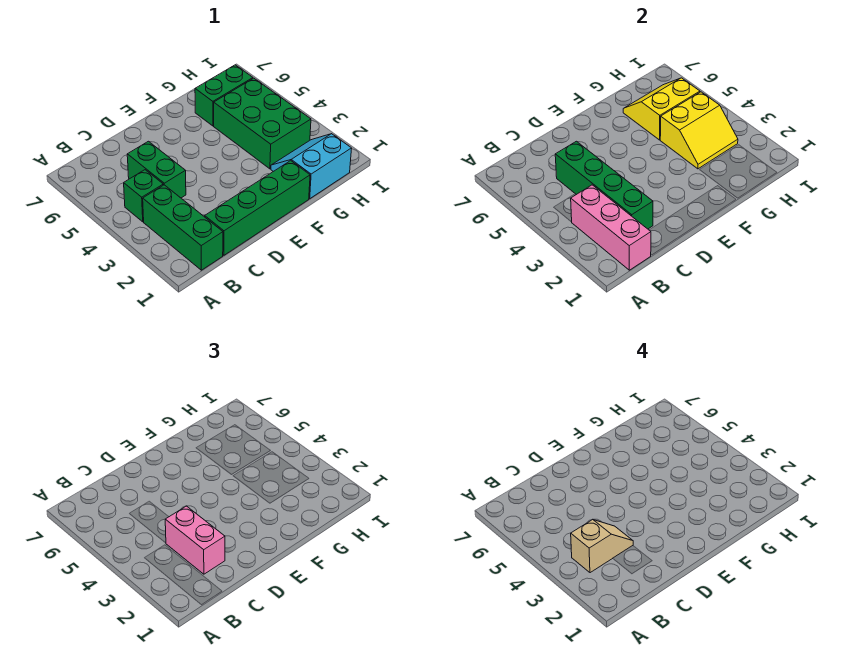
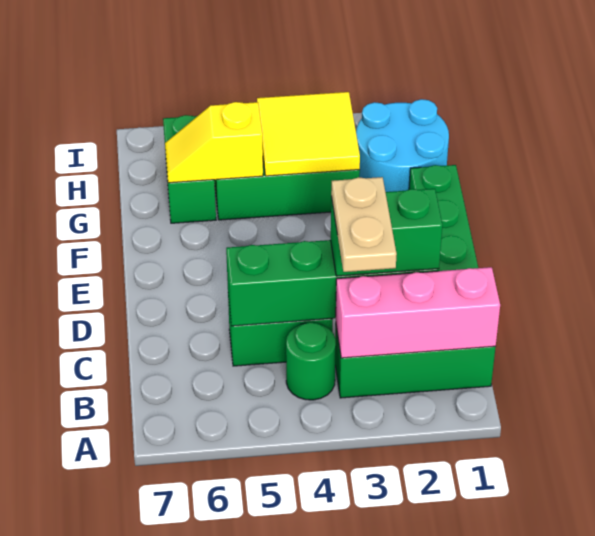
tan slope B3:C3 level 4 top B -> tan plate B3:C3 level 4
green brick B4 level 1 -> green round brick B4 level 1
pink brick C2:C3 level 3 -> green brick C2:C3 level 3
cyan slope G1:H2 level 1 top 1 -> cyan round brick G1:H2 level 1
yellow slope G3:H4 level 2 top 4 -> yellow tile G3:H4 level 2
yellow slope G5:H6 level 2 top 5 -> yellow slope G5:G6 level 2 top 5

